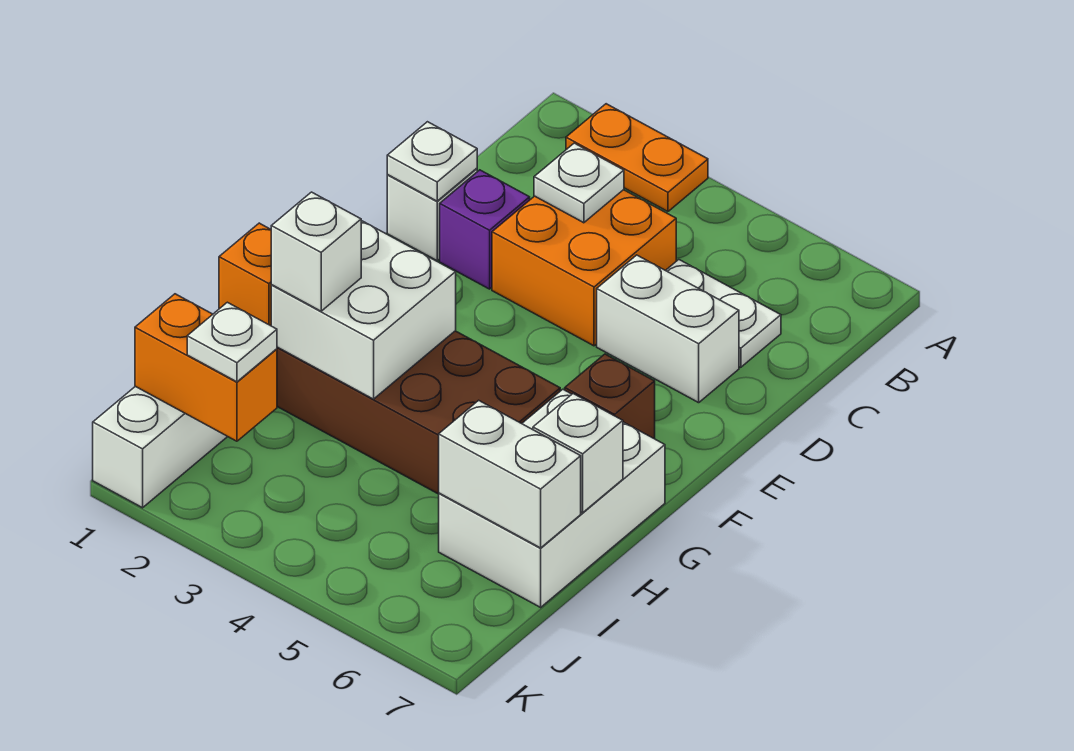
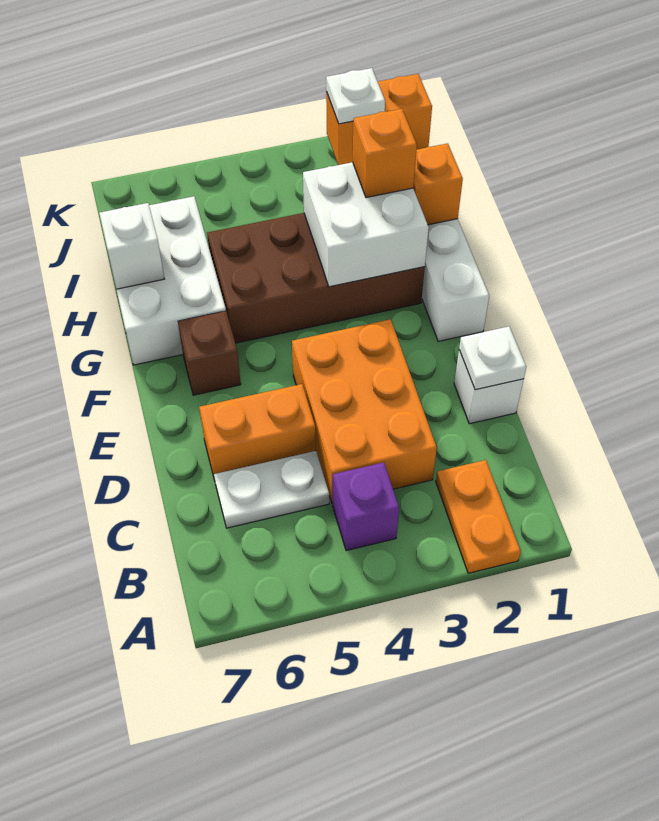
orange plate A2:A3 level 1 -> orange plate A2:B2 level 1
orange brick C3:D4 level 1 -> orange brick C3:E4 level 1
white plate C3 level 2 -> none
purple brick D2 level 1 -> purple brick B4 level 1
white brick D5:D6 level 1 -> orange brick D5:D6 level 1
white brick H2 level 3 -> orange brick H2 level 3
white brick I6:I7 level 2 -> none

